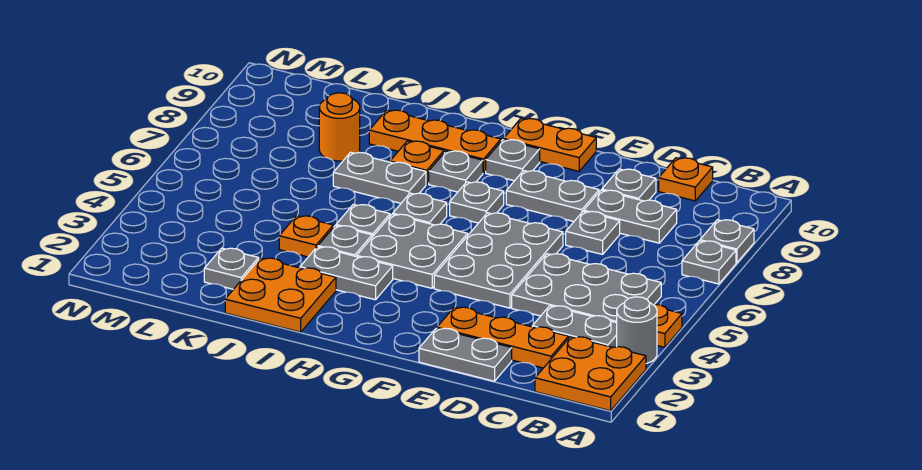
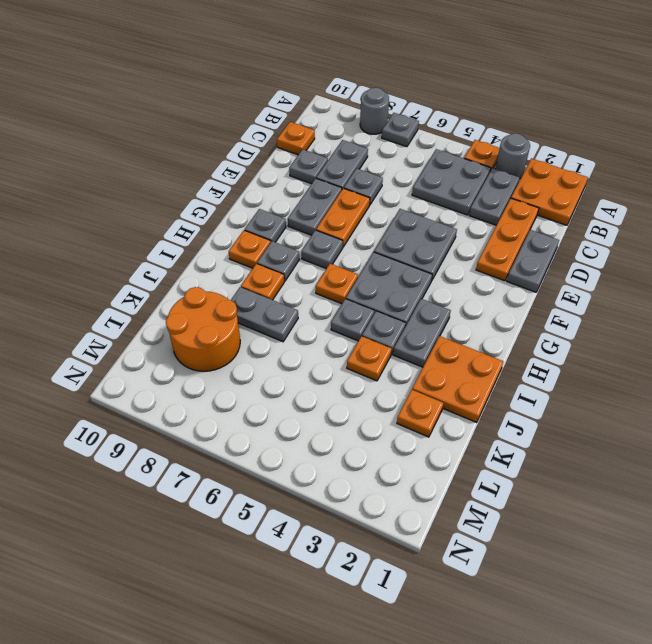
grey plate A8 level 1 -> grey round brick A8 level 1
grey plate B4:D5 level 1 -> grey plate B4:C5 level 1
grey plate E4:F6 level 1 -> grey plate E4:F5 level 1
orange plate F10:G10 level 1 -> orange plate E7:F7 level 1
grey plate H6 level 1 -> orange plate H6 level 1
orange plate H9:J9 level 1 -> orange plate H9 level 1
grey plate I7:J7 level 1 -> grey plate J7:J8 level 1
grey plate K2 level 1 -> orange plate K2 level 1
orange round brick K8 level 1 -> orange round brick K8:L9 level 1

